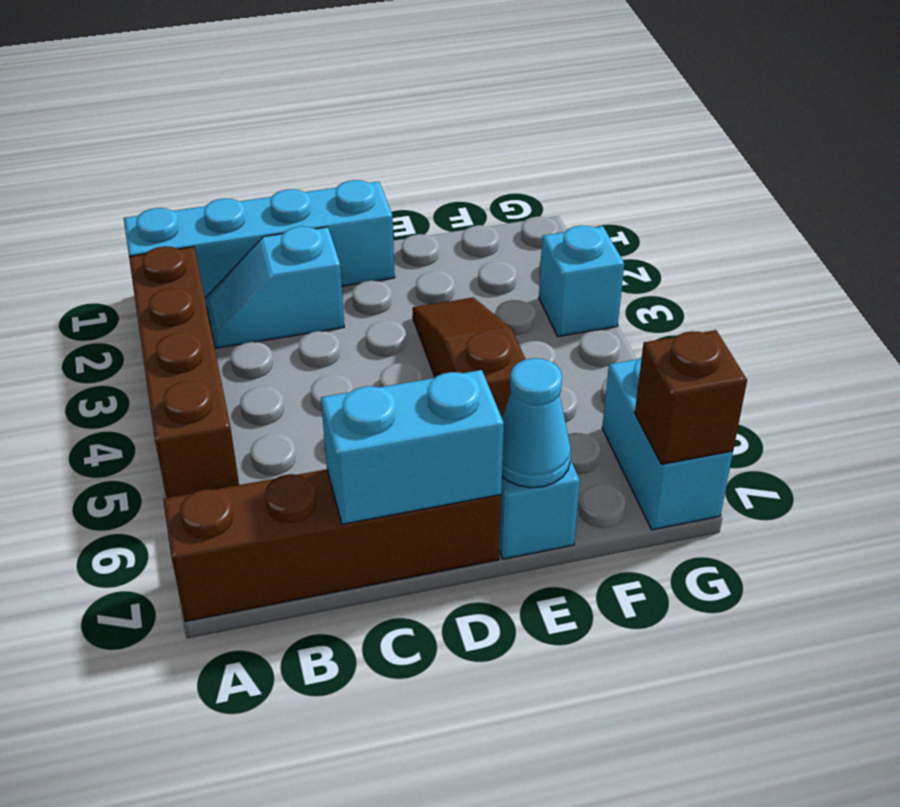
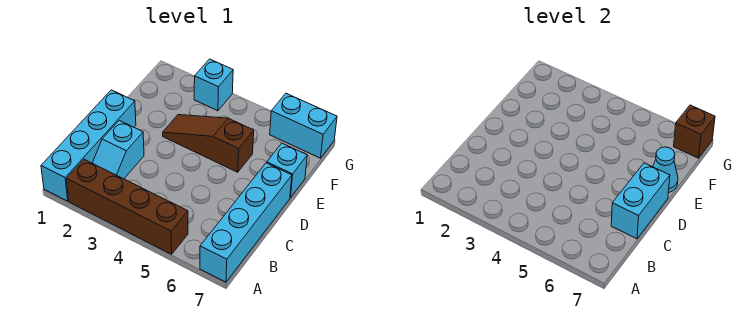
brown brick A7:D7 level 1 -> cyan brick A7:D7 level 1

